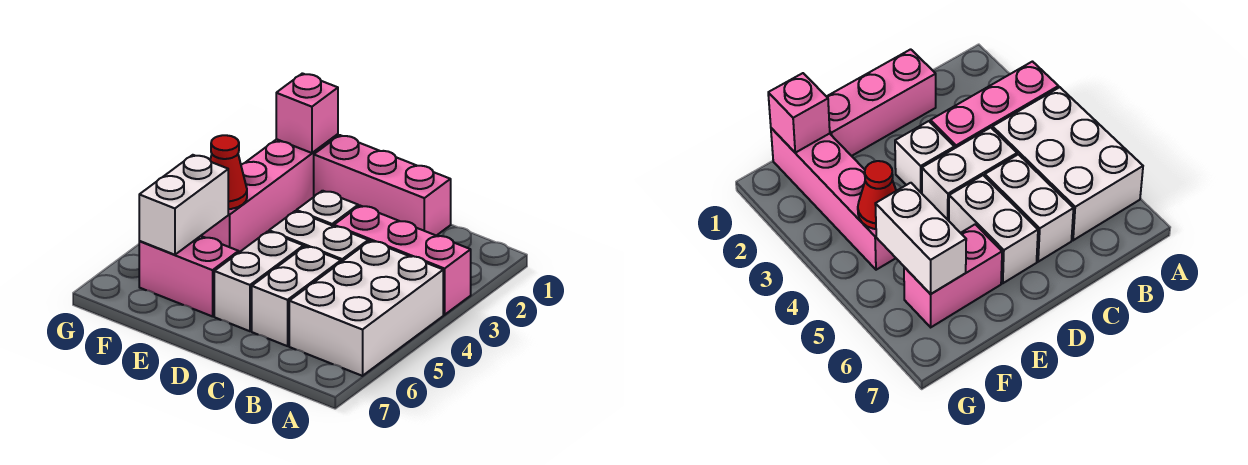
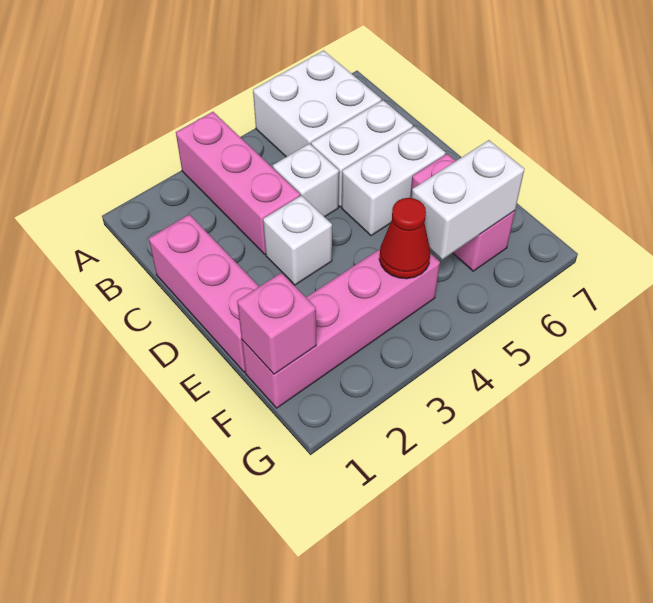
white brick A4:B6 level 1 -> white brick A5:B6 level 1
white brick C4:D4 level 1 -> white brick C4 level 1

